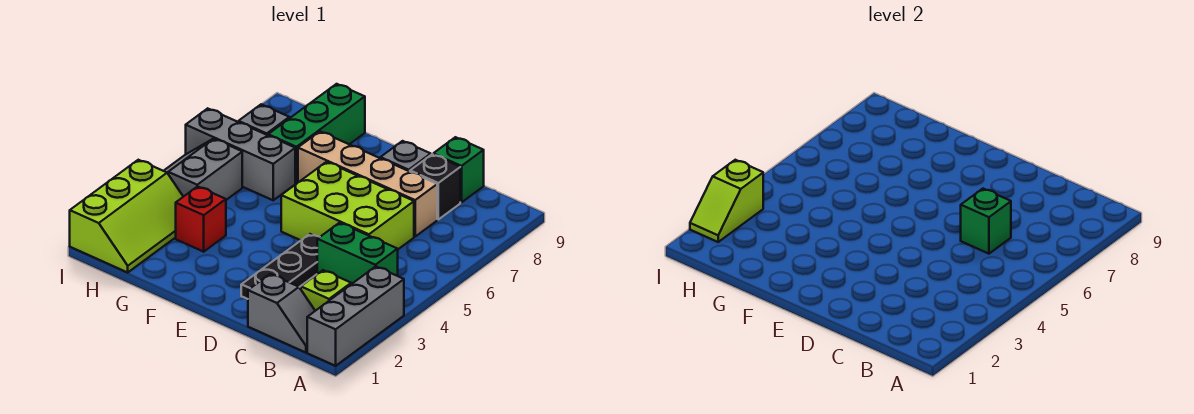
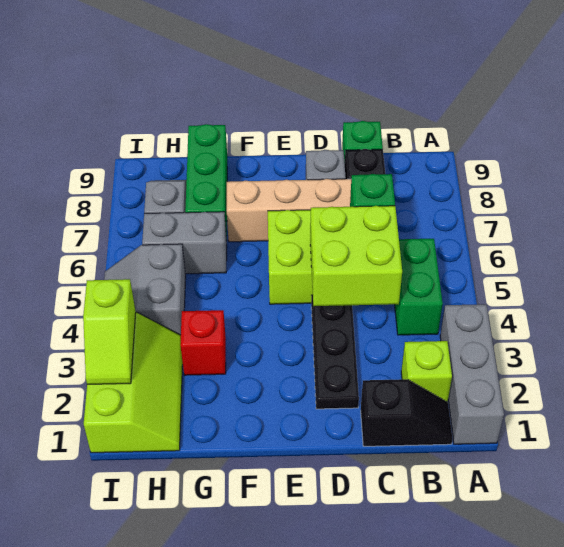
grey slope B1:C1 level 1 top C -> black slope B1:C1 level 1 top C
green brick B4:C4 level 1 -> green brick B4:B5 level 1
none -> lime brick C4:D5 level 2
grey brick G6:I6 level 1 -> grey brick G6:H6 level 1

